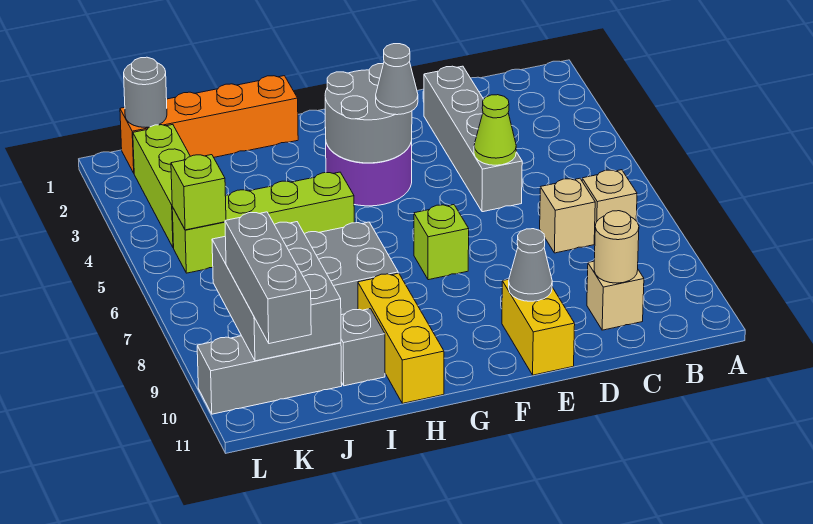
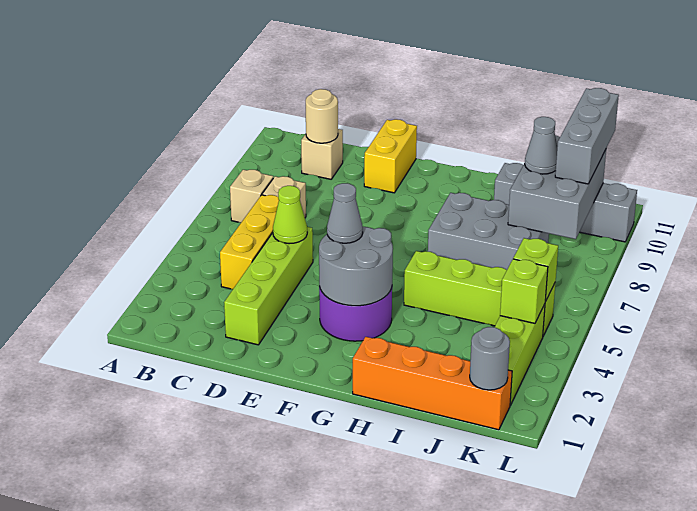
grey brick D2:D5 level 1 -> lime brick D2:D5 level 1
grey cone E10 level 2 -> grey cone J9 level 3
lime brick F7 level 1 -> lime brick K4 level 2
yellow brick H9:H11 level 1 -> yellow brick C4:C6 level 1

